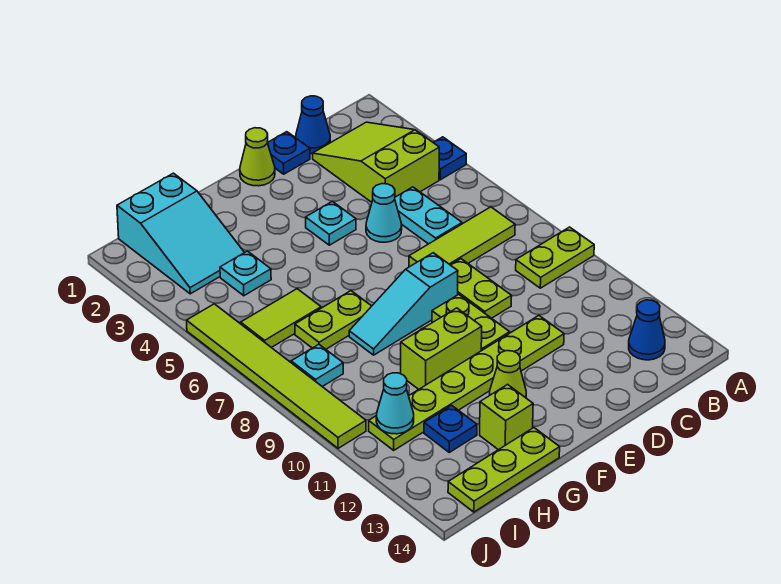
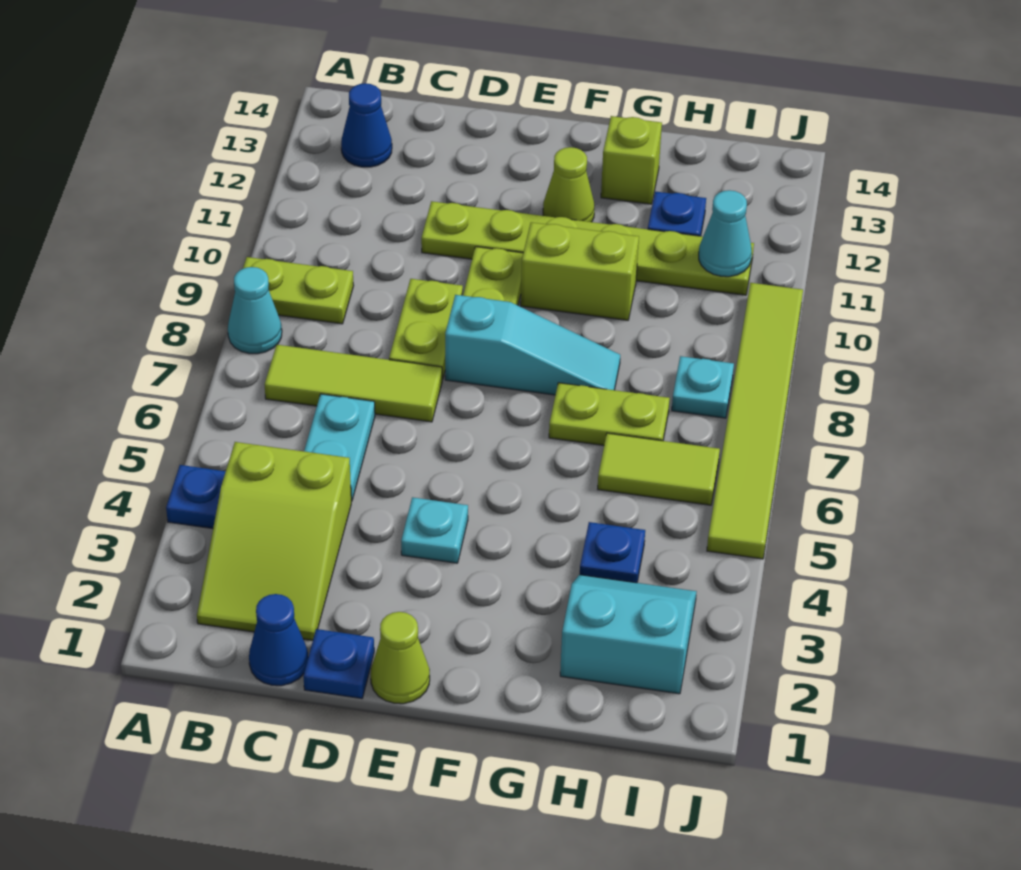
cyan cone D5 level 1 -> cyan cone A8 level 1
lime plate G14:I14 level 1 -> none
cyan slope H1:I3 level 1 top 1 -> cyan slope H2:I3 level 1 top 2
cyan plate H4 level 1 -> blue plate H4 level 1

